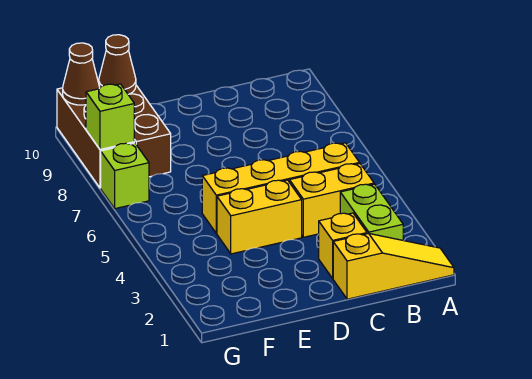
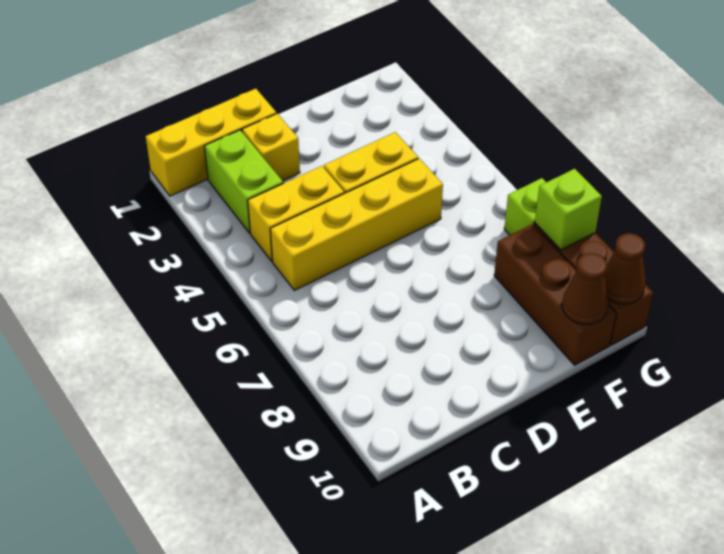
yellow slope A1:C1 level 1 top C -> yellow brick A1:C1 level 1

